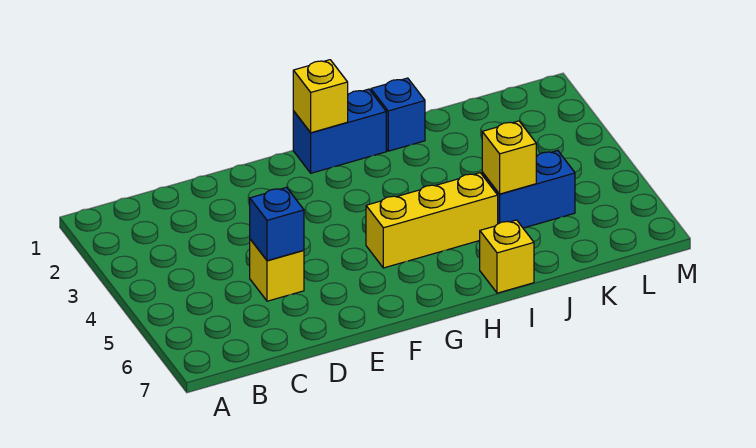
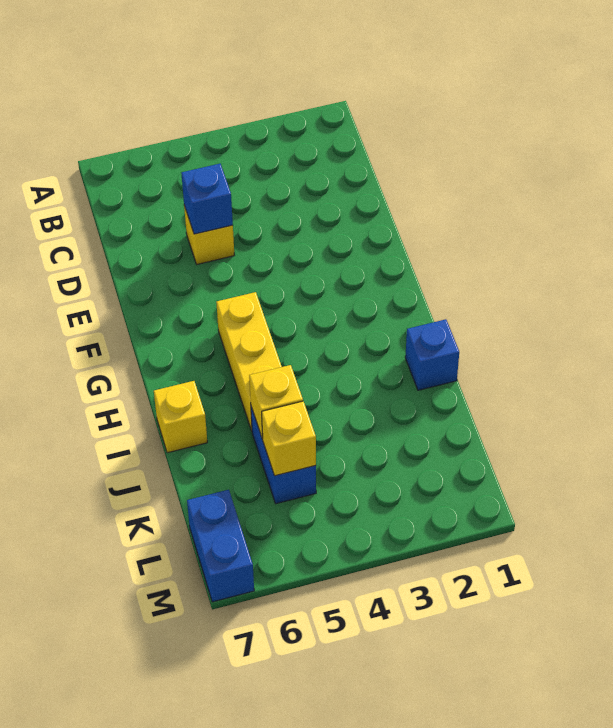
blue brick G1:H1 level 1 -> blue brick L7:M7 level 1
yellow brick G1 level 2 -> yellow brick K5 level 2

